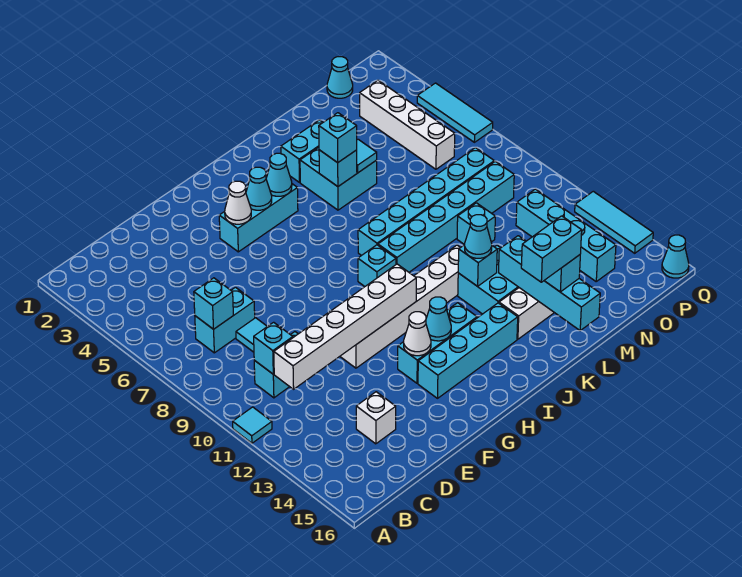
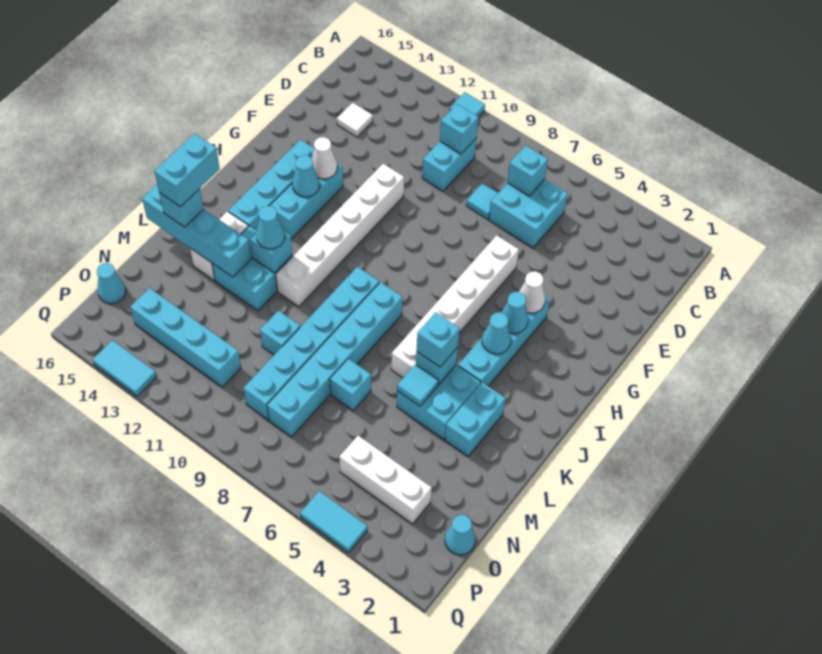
cyan brick C7:D7 level 1 -> cyan brick C6:D7 level 1
white brick C11:H11 level 2 -> white brick F6:K6 level 1
white brick D14 level 1 -> white tile D14 level 1
cyan brick G4:I4 level 1 -> cyan brick G4:J4 level 1
cyan brick I9 level 1 -> cyan brick M7 level 1
white brick O3:O6 level 1 -> white brick O3:O5 level 1
cyan tile Q4:Q6 level 1 -> cyan tile Q4:Q5 level 1
cyan tile Q12:Q14 level 1 -> cyan tile Q13:Q14 level 1
cyan cone Q16 level 1 -> cyan cone O16 level 1

